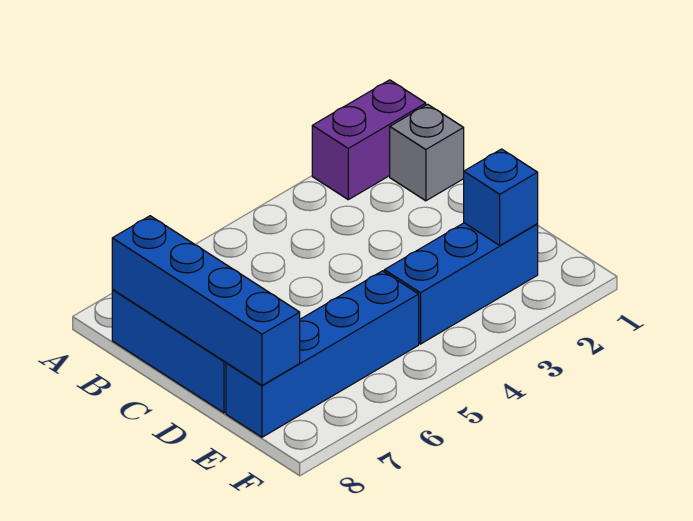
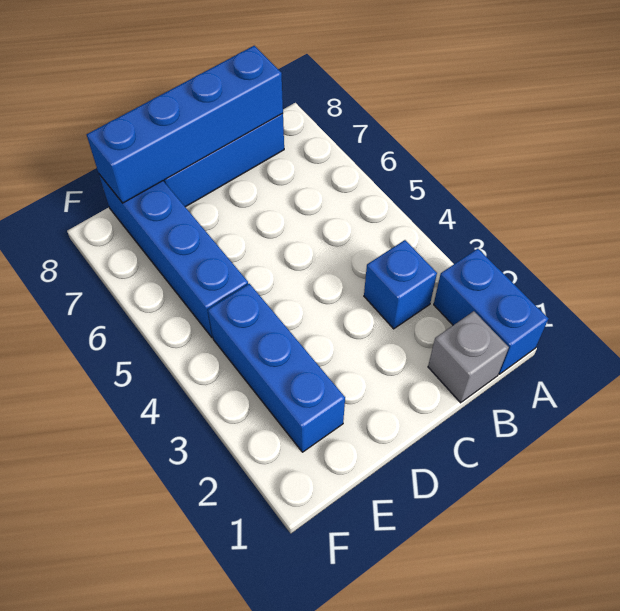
purple brick A1:A2 level 1 -> blue brick A1:A2 level 1
blue brick E2 level 2 -> blue brick B3 level 1

